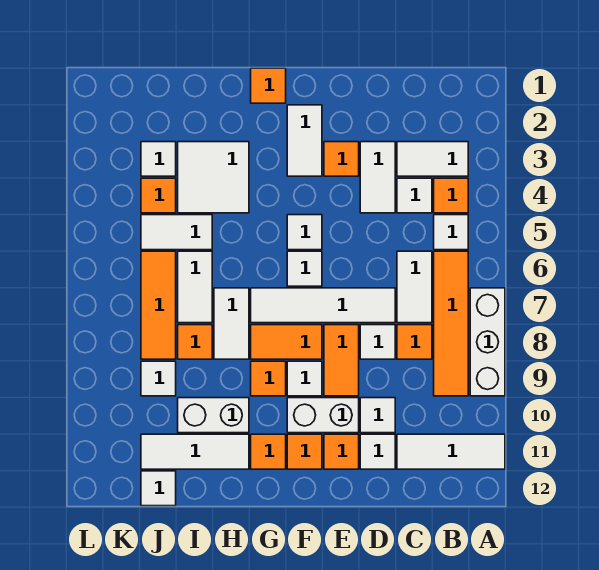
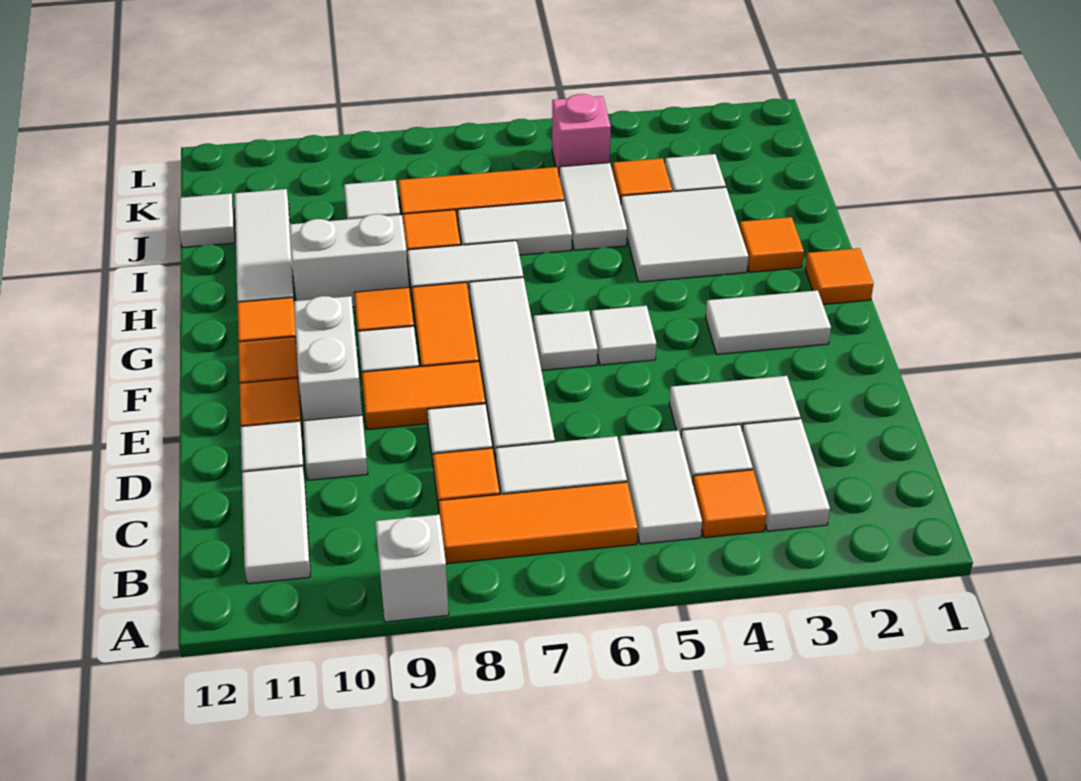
white brick A7:A9 level 1 -> white brick A9 level 1
white tile A11:C11 level 1 -> white tile B11:C11 level 1
white tile B5 level 1 -> white tile B5:C5 level 1
orange tile B6:B9 level 1 -> orange tile B6:B8 level 1
orange tile E3 level 1 -> orange tile H2 level 1
white brick H10:I10 level 1 -> white brick H9:H10 level 1
none -> pink brick K5 level 1

